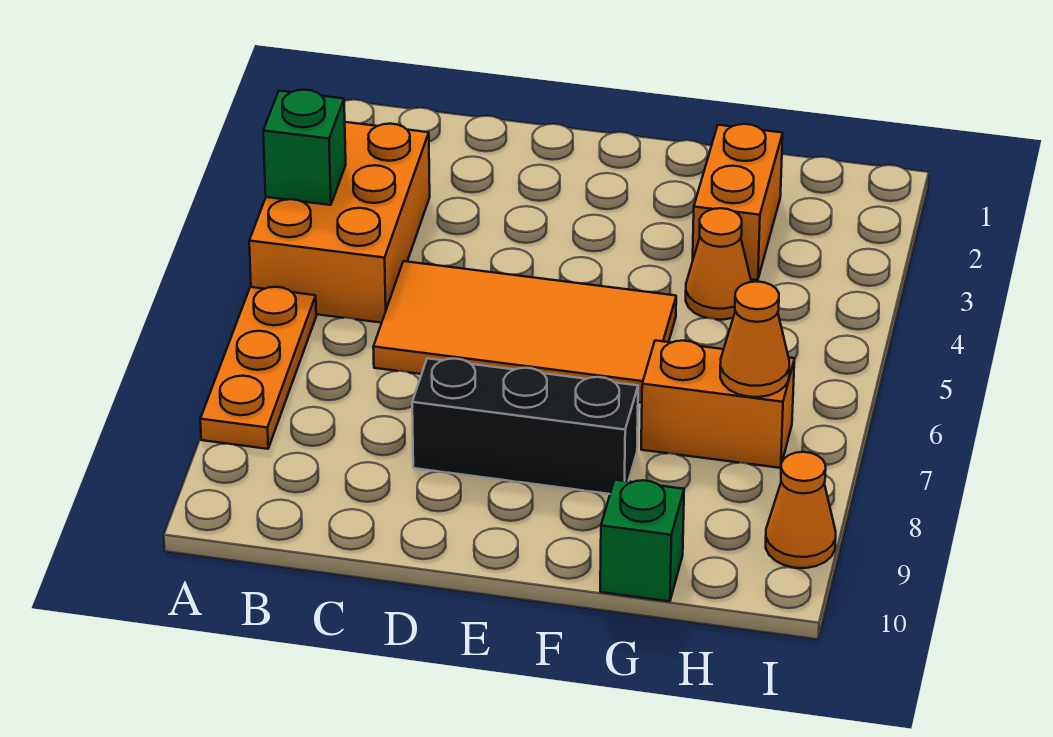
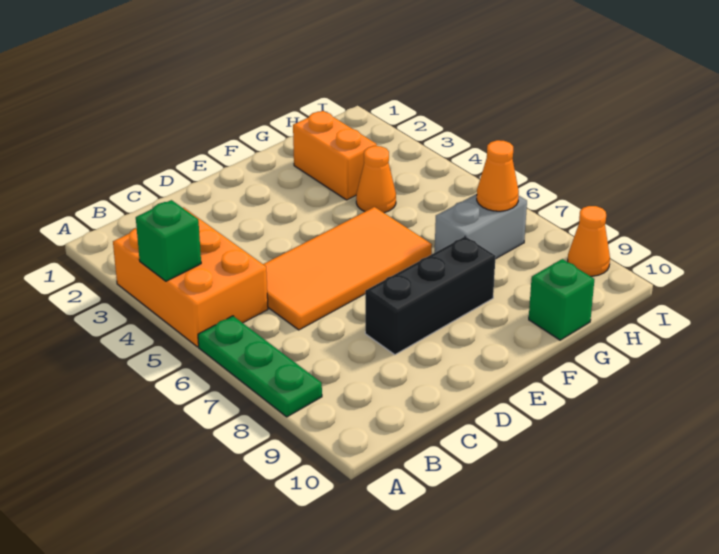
orange plate A6:A8 level 1 -> green plate A6:A8 level 1
orange brick G7:H7 level 1 -> grey brick G7:H7 level 1

